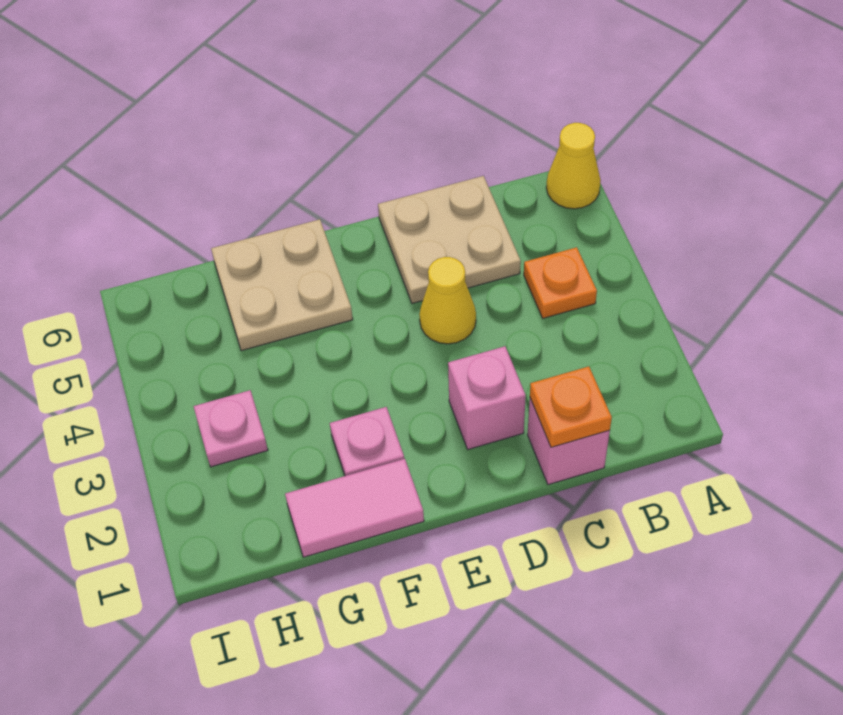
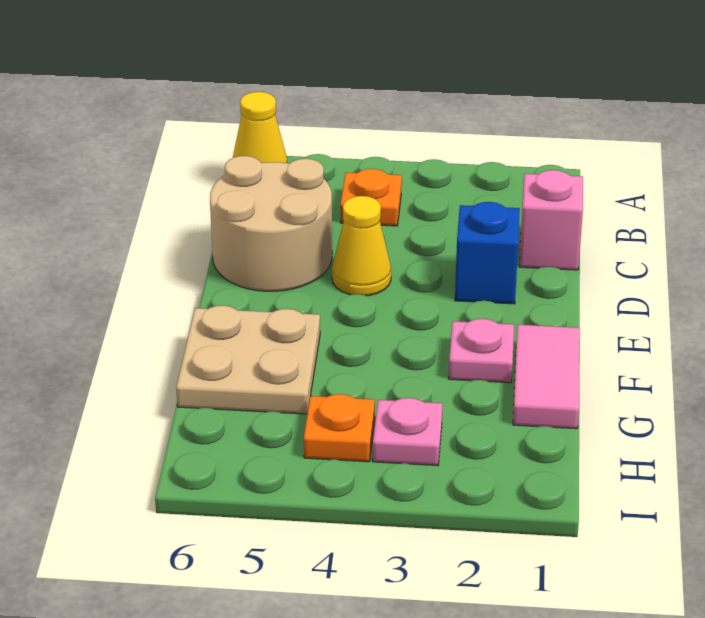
orange plate C1 level 2 -> orange plate H4 level 1
tan plate C5:D6 level 1 -> tan round brick C5:D6 level 1
pink brick D2 level 1 -> blue brick D2 level 1

